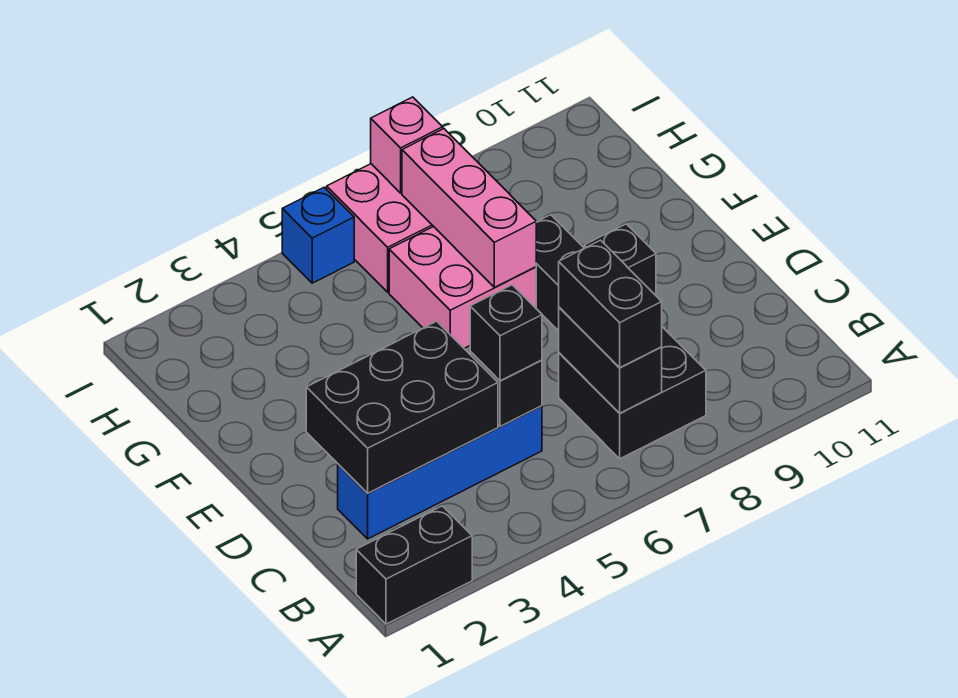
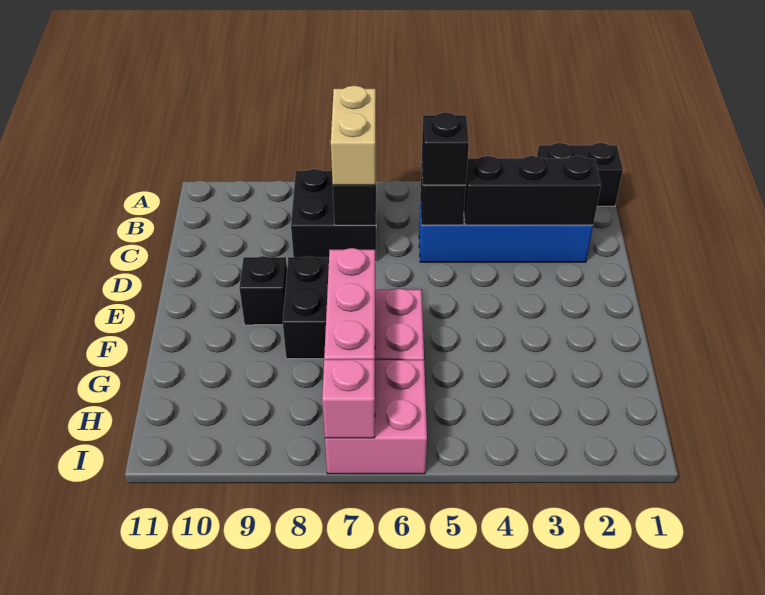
black brick B7:C7 level 3 -> tan brick B7:C7 level 3
black brick C2:D4 level 2 -> black brick C2:C4 level 2
blue brick I5 level 1 -> none

